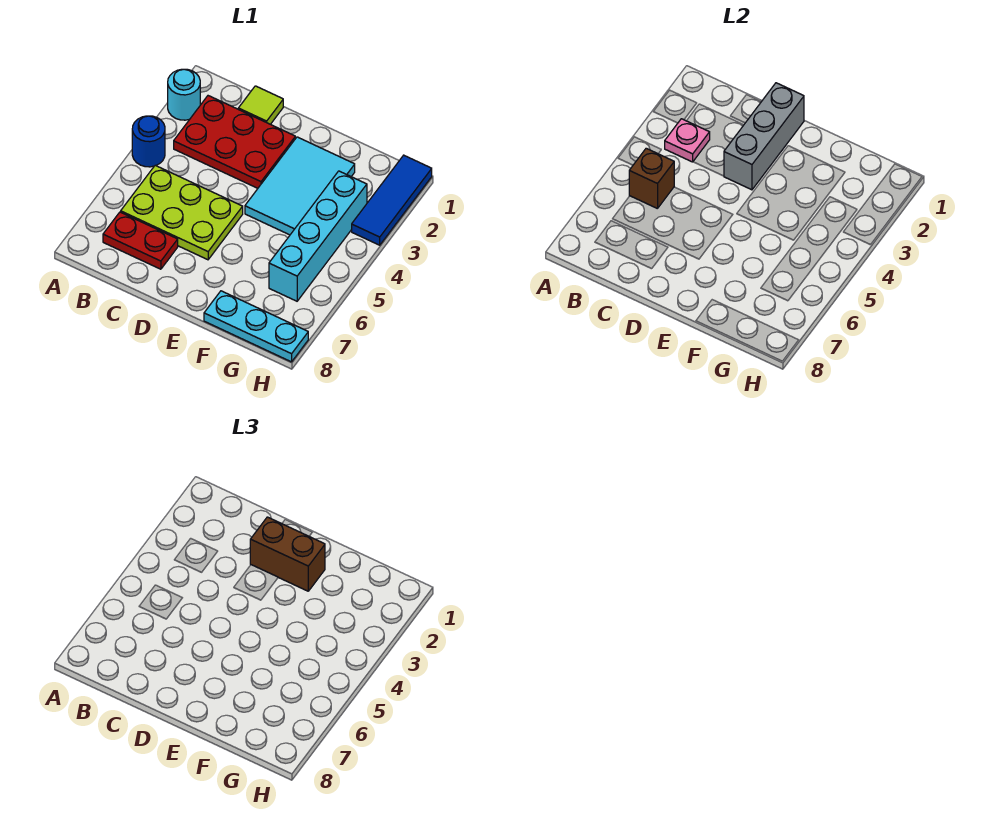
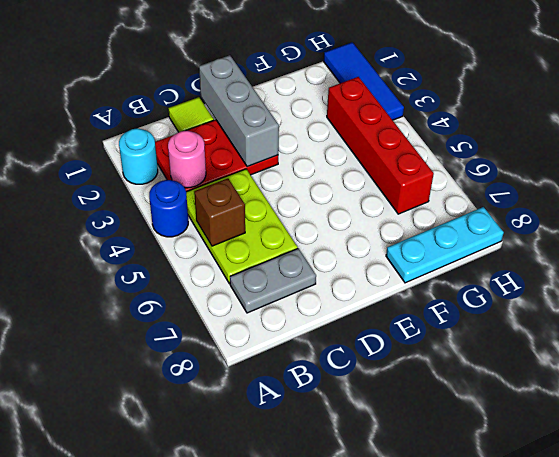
pink plate B3 level 2 -> pink round brick B3 level 2
lime plate B5:D6 level 1 -> lime plate B4:C6 level 1
red plate B7:C7 level 1 -> grey plate B7:C7 level 1
brown brick D2:E2 level 3 -> none
cyan tile E2:F4 level 1 -> none
cyan brick G3:G6 level 1 -> red brick G3:G6 level 1

